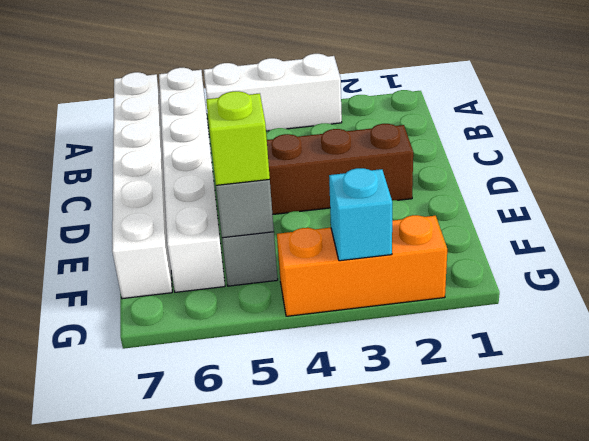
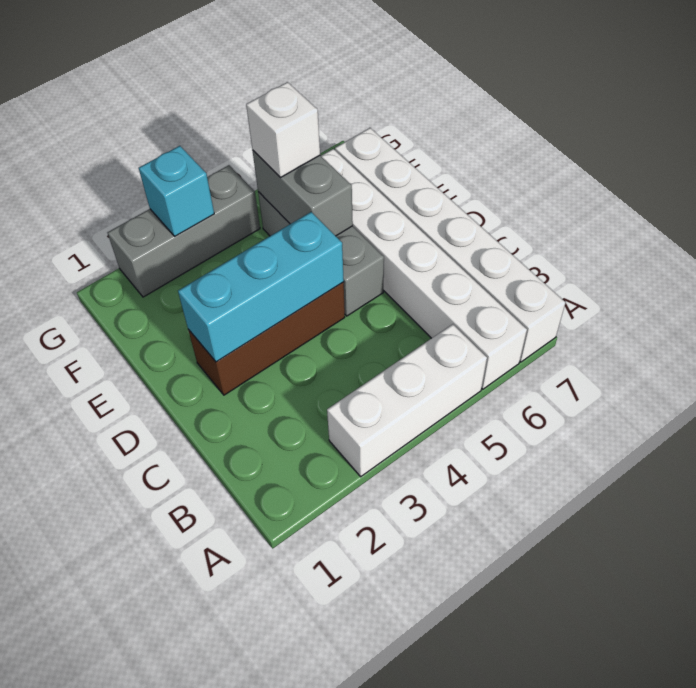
none -> cyan brick D2:D4 level 2
lime brick F5 level 3 -> white brick F5 level 3
orange brick G2:G4 level 1 -> grey brick G2:G4 level 1

